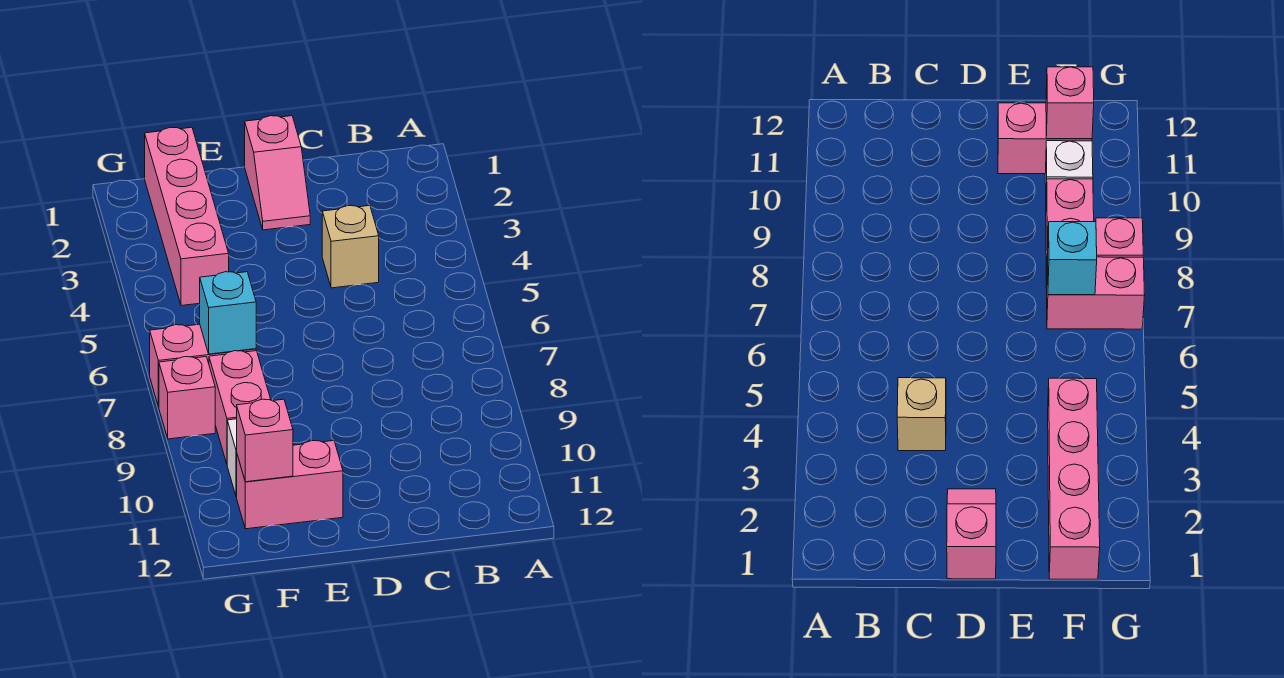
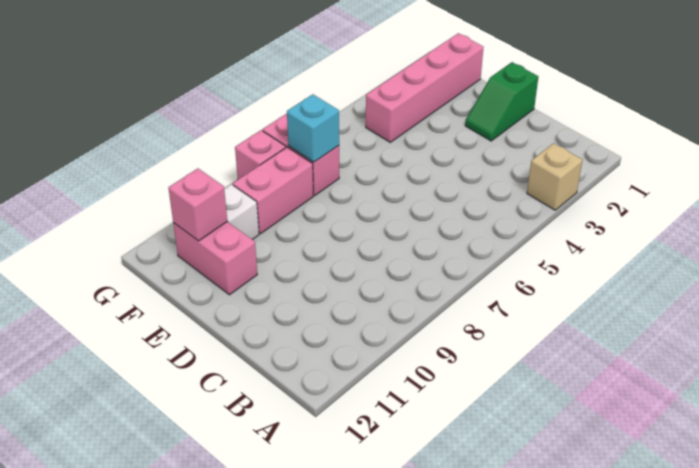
tan brick C4 level 1 -> tan brick A3 level 1
pink slope D1:D2 level 1 top 1 -> green slope D1:D2 level 1 top 1

